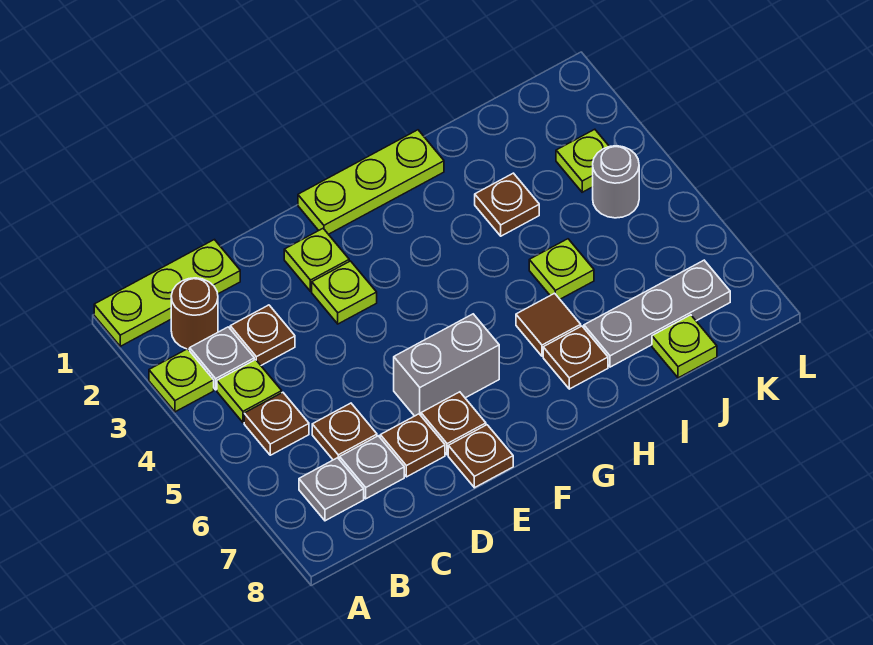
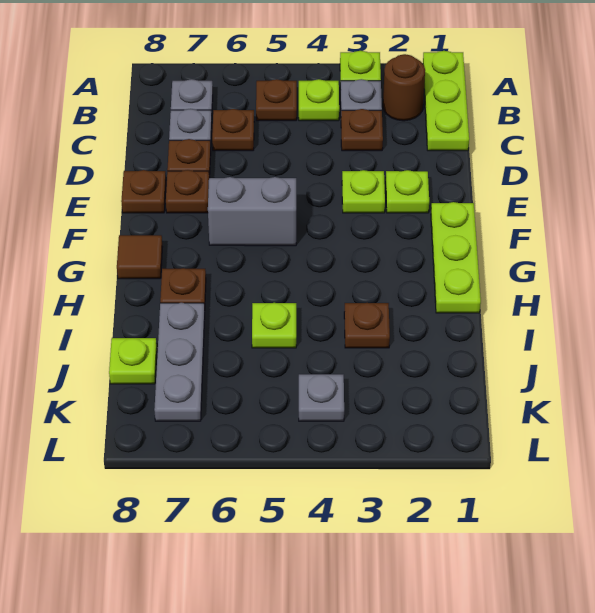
grey brick E6:F6 level 1 -> grey brick F5:F6 level 1
brown tile H6 level 1 -> brown tile G8 level 1
lime plate K3 level 1 -> none
grey round brick K4 level 1 -> grey plate K4 level 1

